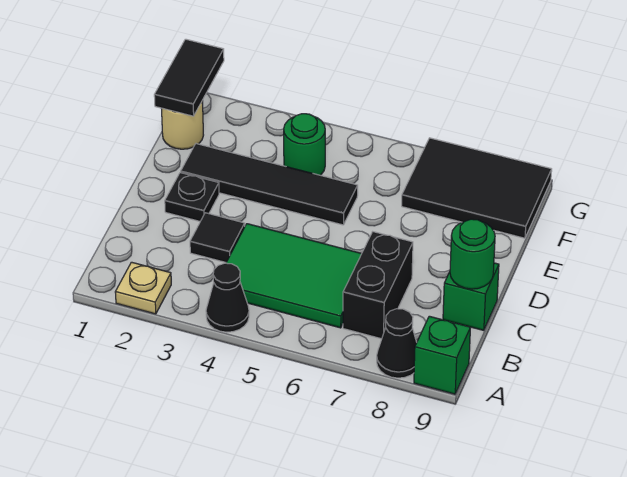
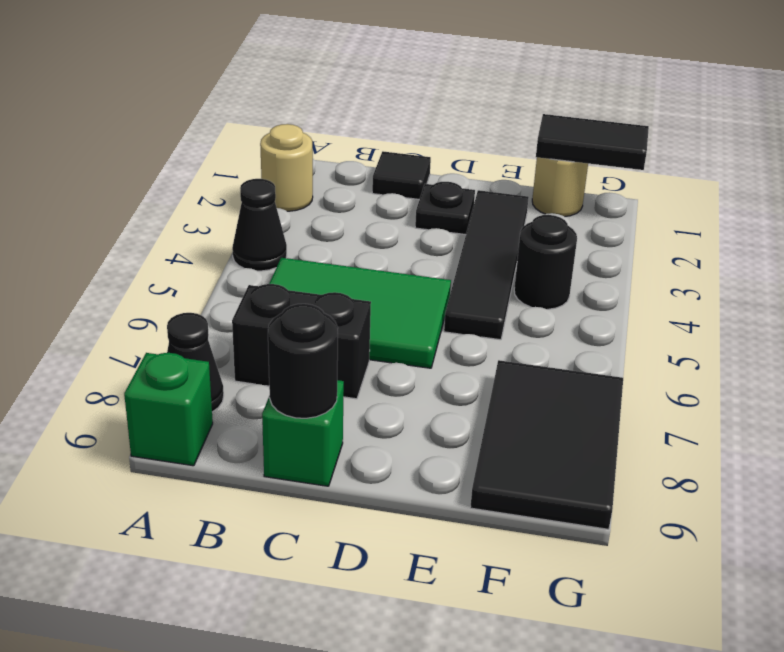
tan plate A2 level 1 -> tan round brick A2 level 1
green tile B4:C6 level 1 -> green tile B5:D6 level 1
black tile C3 level 1 -> black tile C1 level 1
green round brick C9 level 2 -> black round brick C9 level 2
green round brick F4 level 1 -> black round brick F4 level 1

